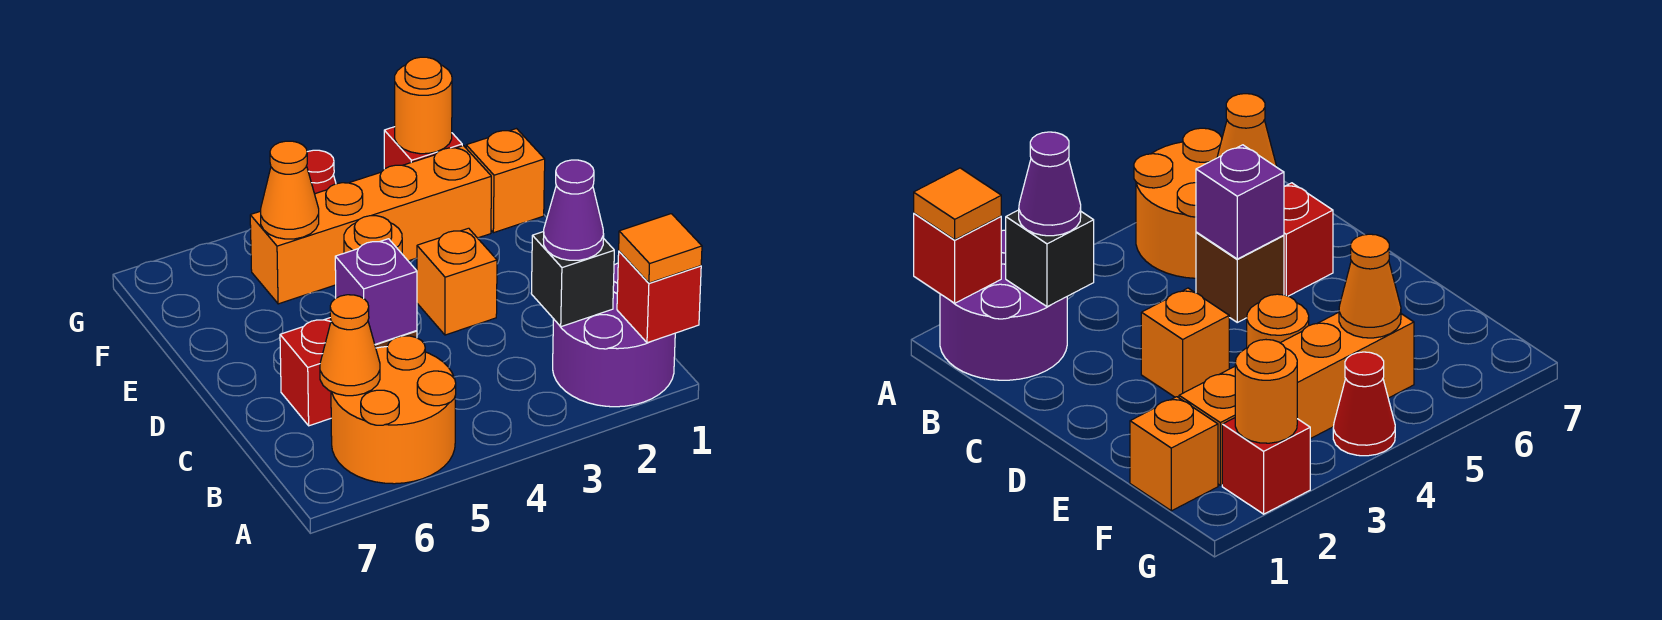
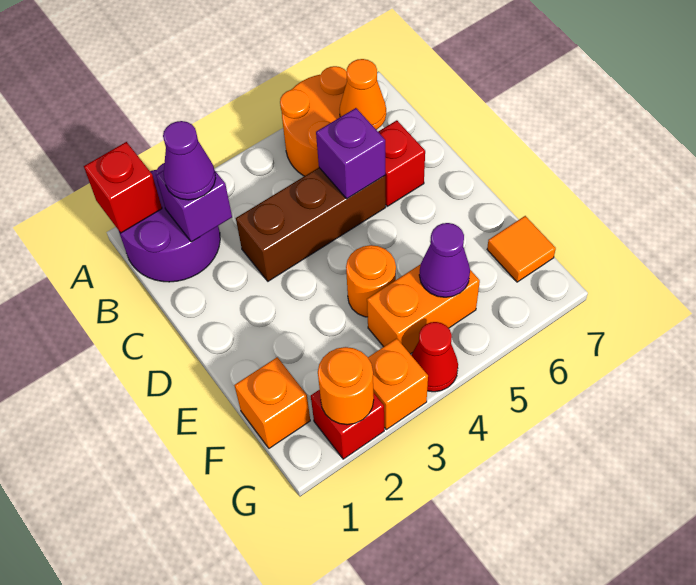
orange tile A1 level 3 -> orange tile F7 level 1
black brick B2 level 2 -> purple brick B2 level 2
brown brick C5 level 1 -> brown brick C3:C5 level 1
orange brick D3 level 1 -> orange brick G3 level 1
orange brick F2:F5 level 1 -> orange brick F4:F5 level 1
orange cone F5 level 2 -> purple cone F5 level 2

